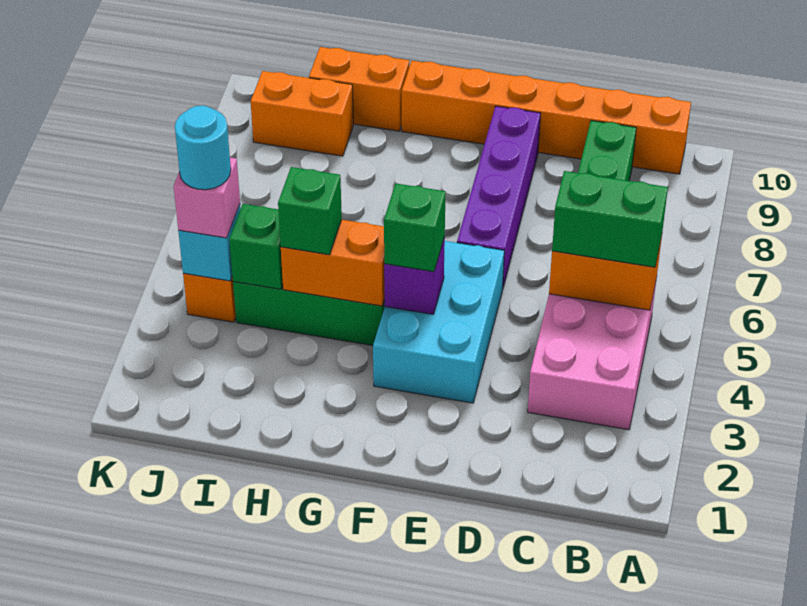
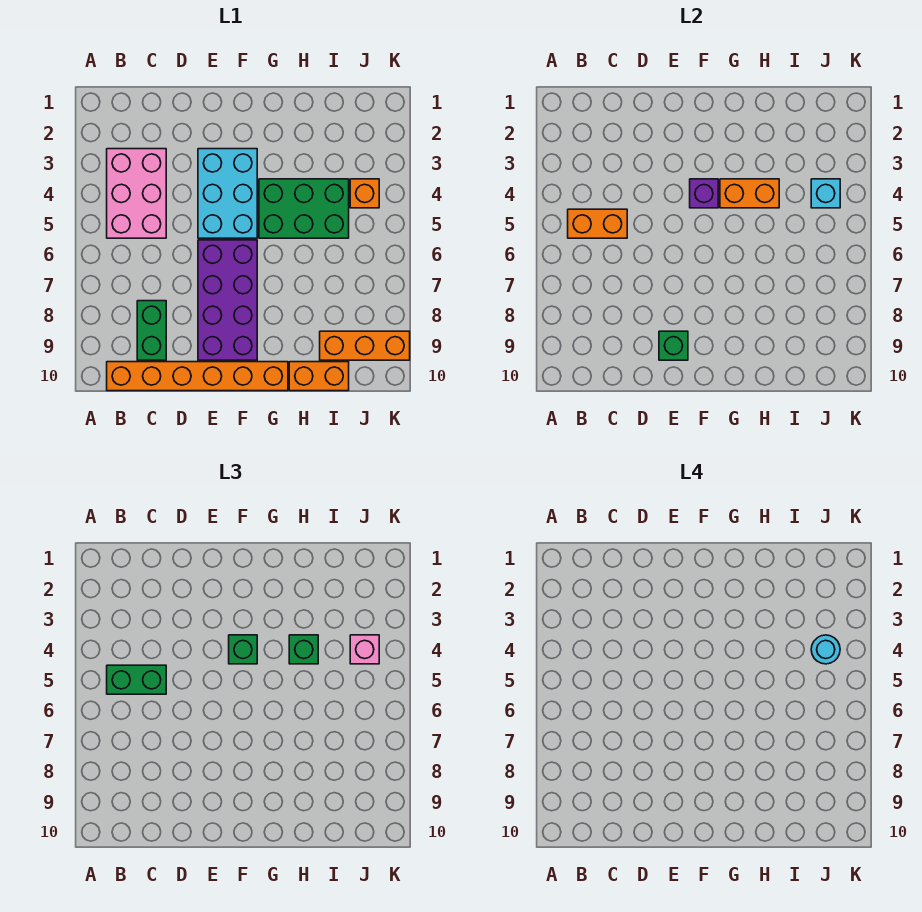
purple brick E6:E9 level 1 -> purple brick E6:F9 level 1
green brick I4 level 2 -> green brick E9 level 2
orange brick I9:J9 level 1 -> orange brick I9:K9 level 1

